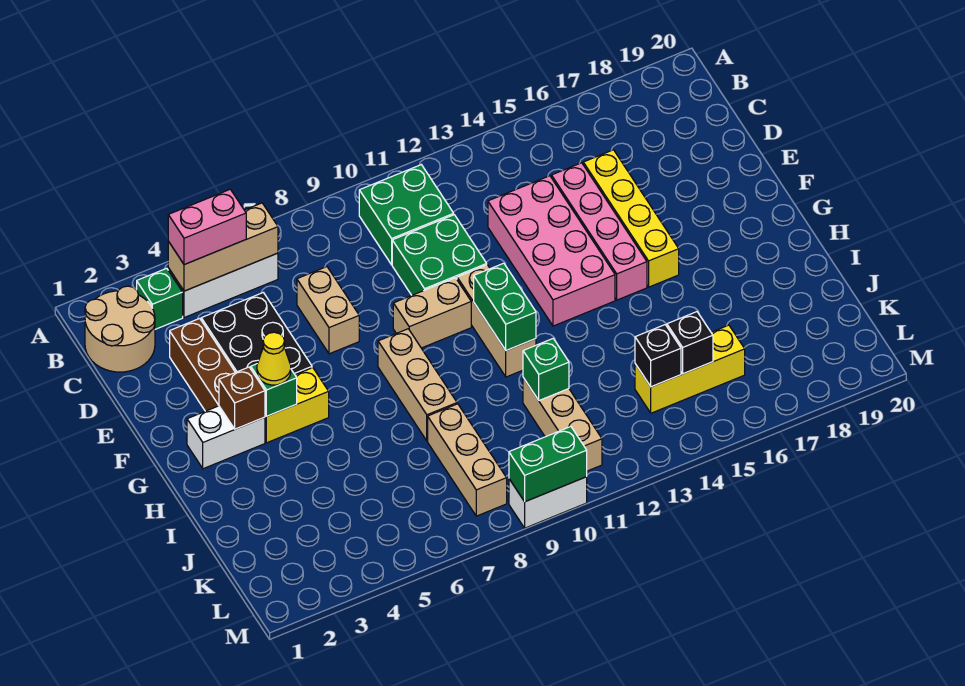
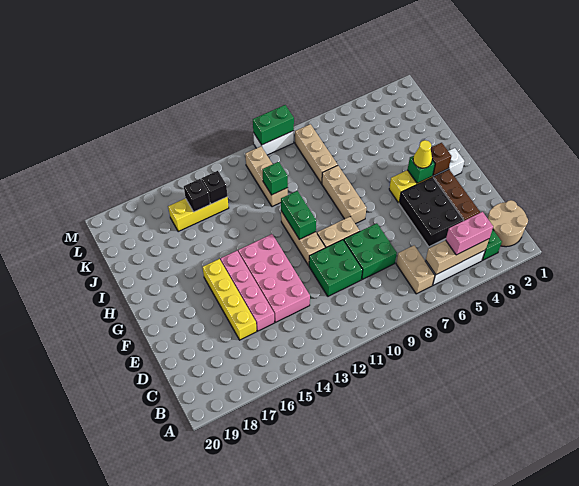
green brick B10:C11 level 1 -> green brick D8:E9 level 1
tan brick D7:E7 level 1 -> tan brick B7:C7 level 1

